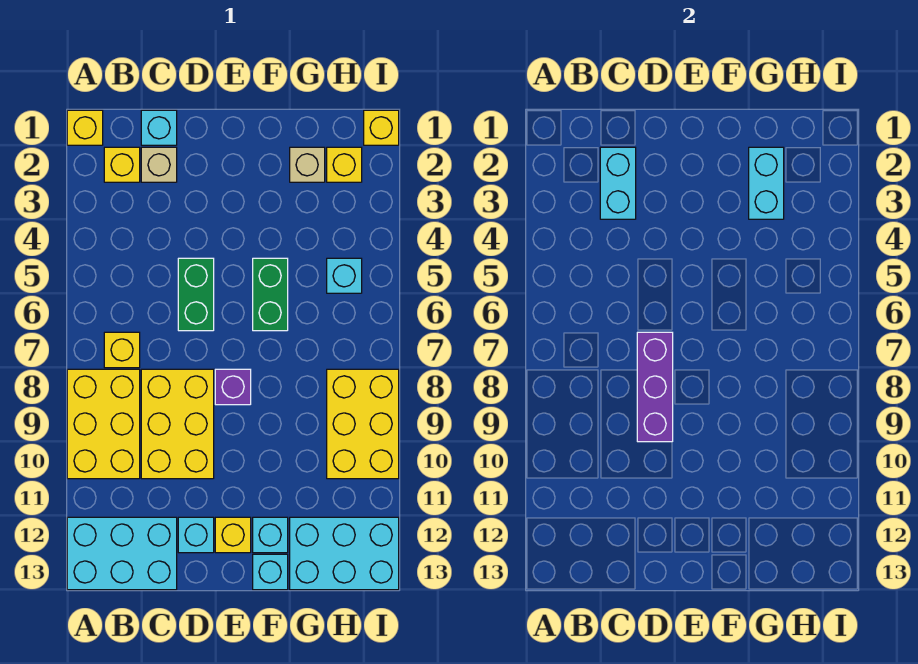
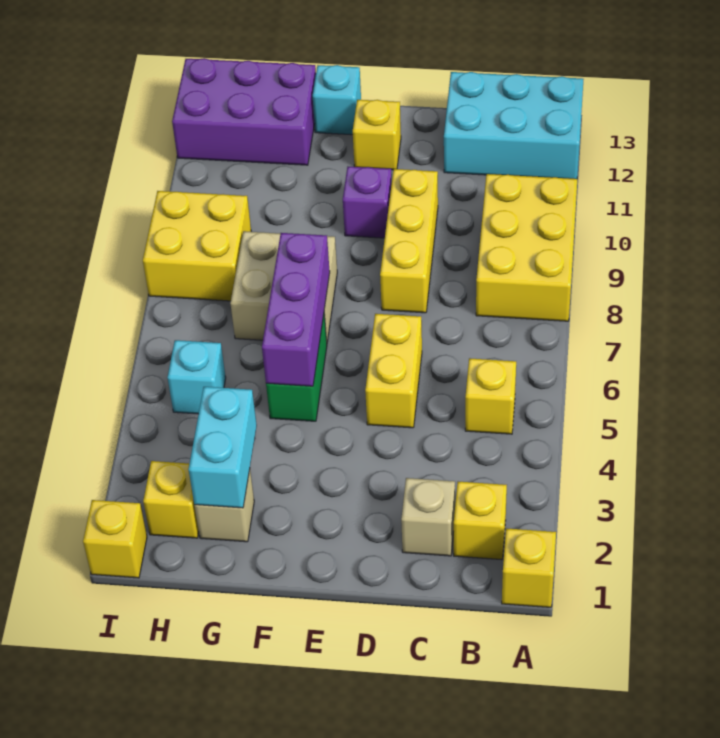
yellow brick B7 level 1 -> yellow brick B5 level 1
cyan brick C1 level 1 -> none
cyan brick C2:C3 level 2 -> none
yellow brick C8:D10 level 1 -> yellow brick D8:D10 level 1
green brick D5:D6 level 1 -> yellow brick D5:D6 level 1
purple brick D7:D9 level 2 -> purple brick F5:F7 level 2
cyan brick D12 level 1 -> none
purple brick E8 level 1 -> purple brick E10 level 1
none -> tan brick F7:G8 level 1
cyan brick F12 level 1 -> none
cyan brick G12:I13 level 1 -> purple brick G12:I13 level 1
yellow brick H8:I10 level 1 -> yellow brick H8:I9 level 1

